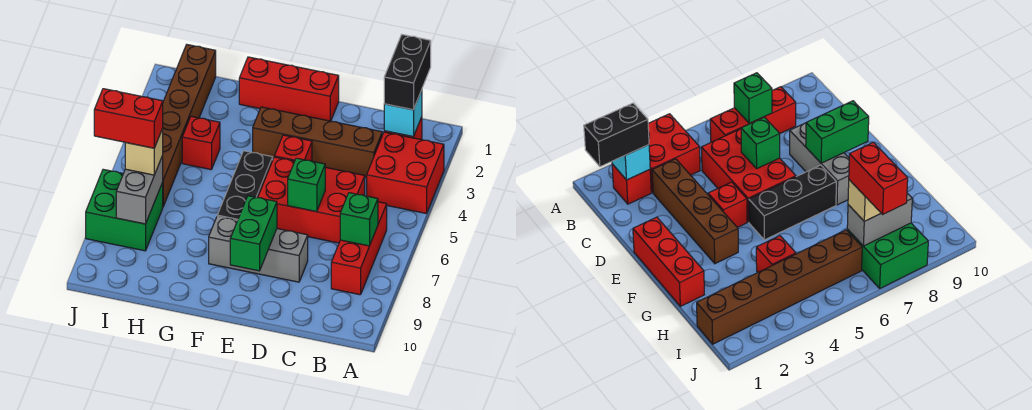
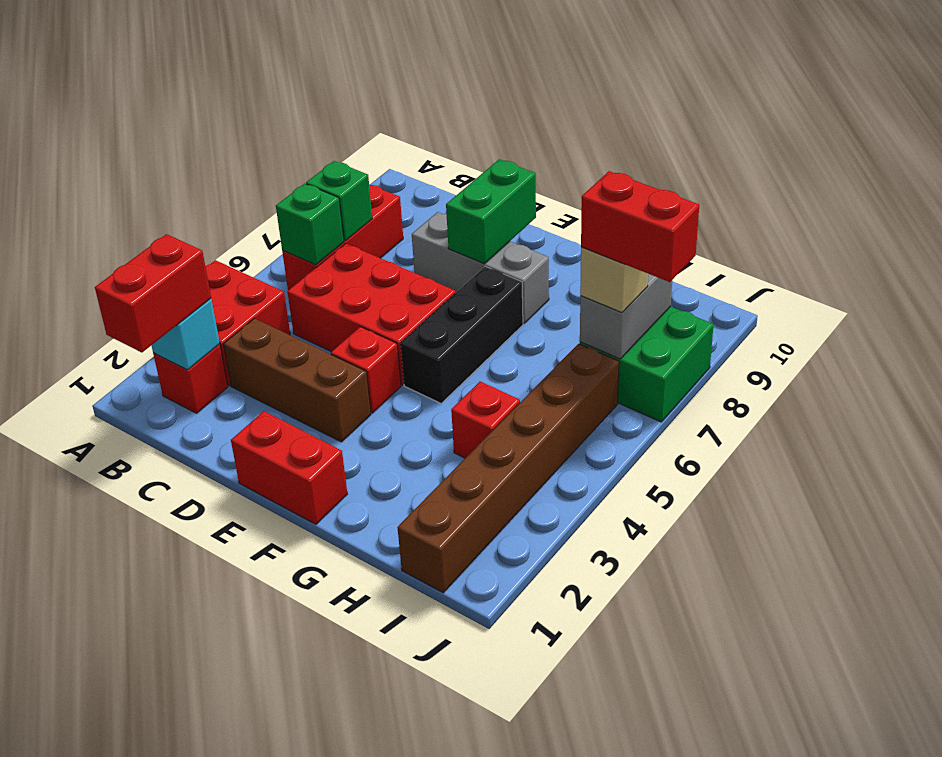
black brick B1:B2 level 3 -> red brick B1:B2 level 3
brown brick C3:F3 level 1 -> brown brick C3:E3 level 1
green brick D6 level 2 -> green brick B6 level 2
red brick E1:G1 level 1 -> red brick E1:F1 level 1

